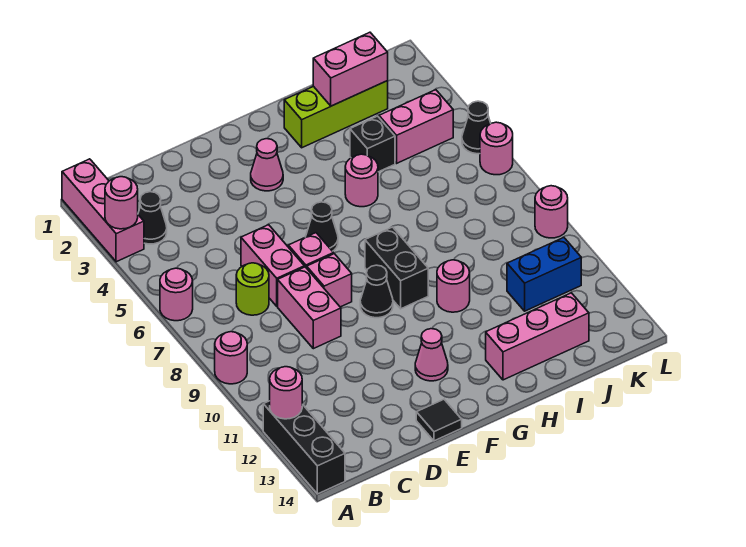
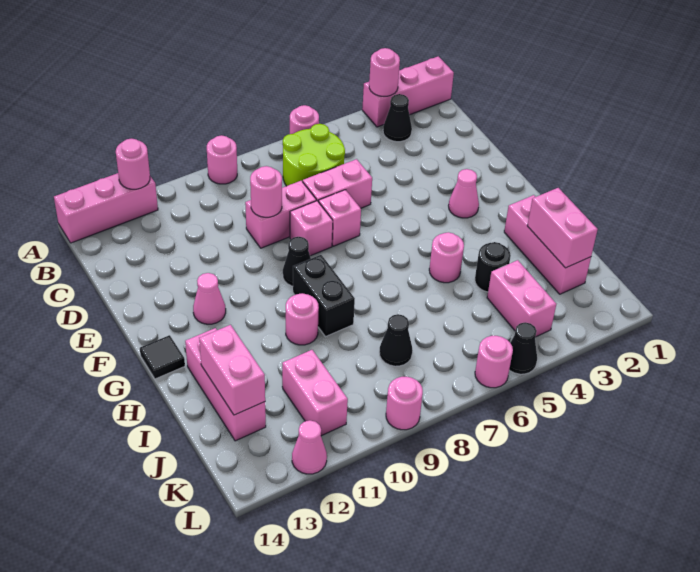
black brick A12:A14 level 1 -> pink brick A12:A14 level 1
lime round brick C7 level 1 -> lime round brick B6:C7 level 1
none -> pink round brick D9 level 2
black tile E14 level 1 -> black tile G14 level 1
black cone F6 level 1 -> black cone J8 level 1
black brick G8:G9 level 1 -> black brick G9:H9 level 1
lime brick H2:J2 level 1 -> pink brick H2:J2 level 1
black brick I4 level 1 -> black round brick I4 level 1
none -> pink brick I13:J13 level 2
blue brick J11:K11 level 1 -> pink brick J11:K11 level 1
none -> pink cone L12 level 1

